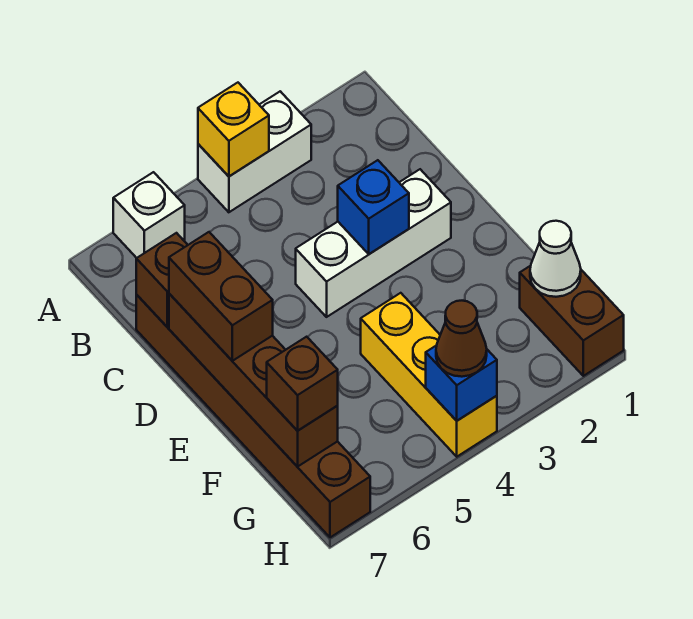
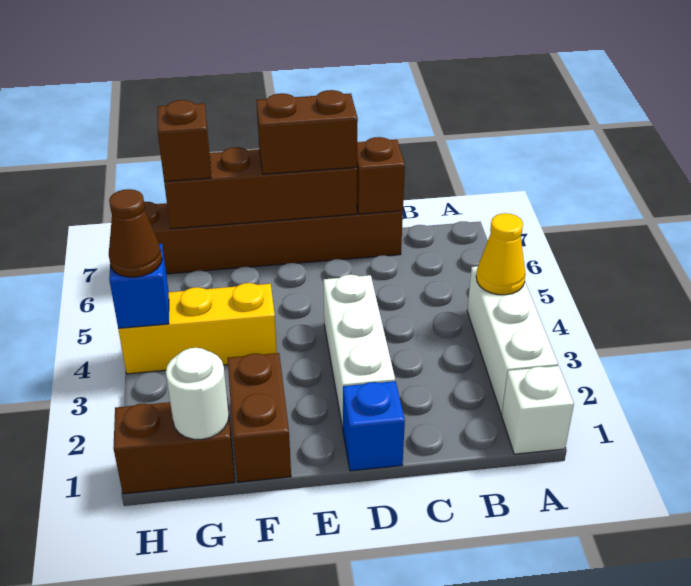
white brick A3:A4 level 1 -> white brick A2:A4 level 1
yellow brick A4 level 2 -> yellow cone A4 level 2
white brick A6 level 1 -> white brick A1 level 1
blue brick D3 level 2 -> blue brick D1 level 1
none -> brown brick F1:F2 level 1
white cone G1 level 2 -> white round brick G1 level 2

